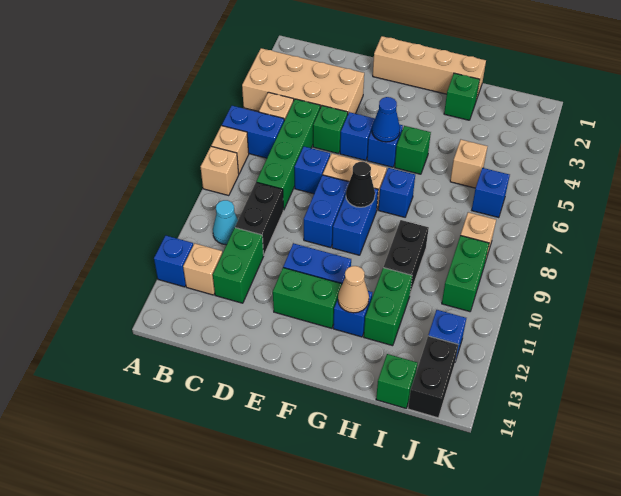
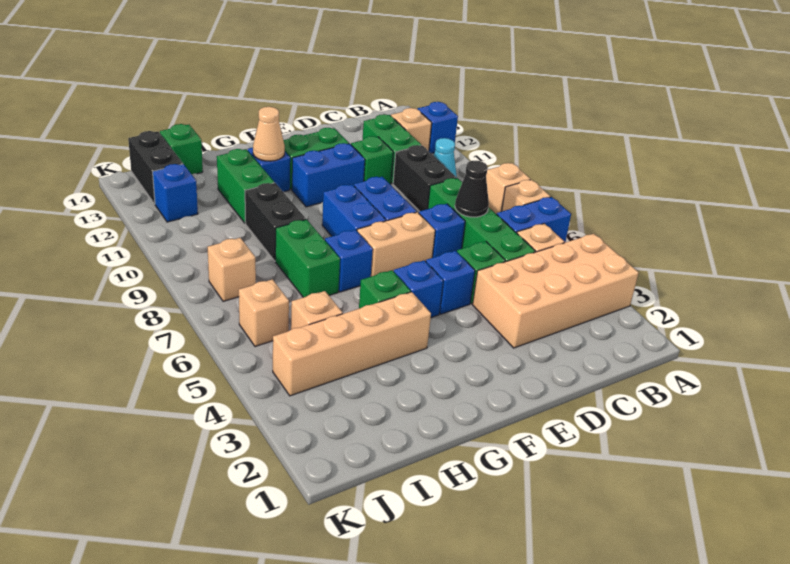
tan brick E1:H1 level 1 -> tan brick G4:J4 level 1
blue cone F5 level 2 -> none
black cone F8 level 2 -> black cone C7 level 2
green brick H2 level 1 -> green brick D11 level 1
blue brick J6 level 1 -> tan brick J6 level 1
green brick J9:J10 level 1 -> green brick H7:H8 level 1

